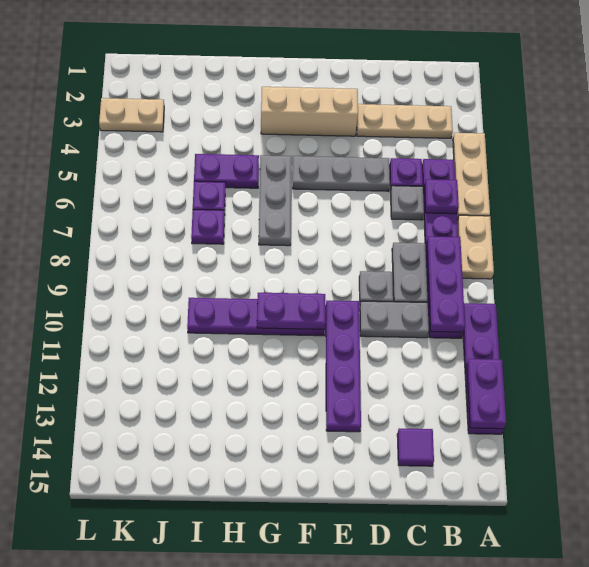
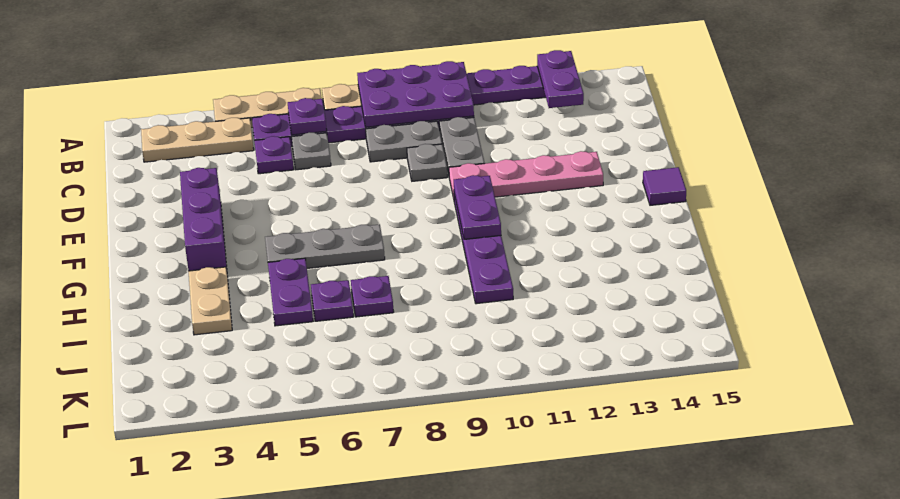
purple plate A12:A13 level 2 -> purple plate A13:B13 level 2
tan plate B3:D3 level 1 -> tan plate B2:B4 level 1
purple plate B8:B10 level 2 -> purple plate A8:B10 level 2
purple tile C14 level 1 -> purple tile F15 level 1
grey plate D5:F5 level 1 -> none
tan brick E3:G3 level 1 -> purple brick E3:G3 level 1
purple plate E10:E13 level 1 -> pink plate E10:E13 level 1
tan plate K3:L3 level 1 -> tan plate H3:I3 level 1

